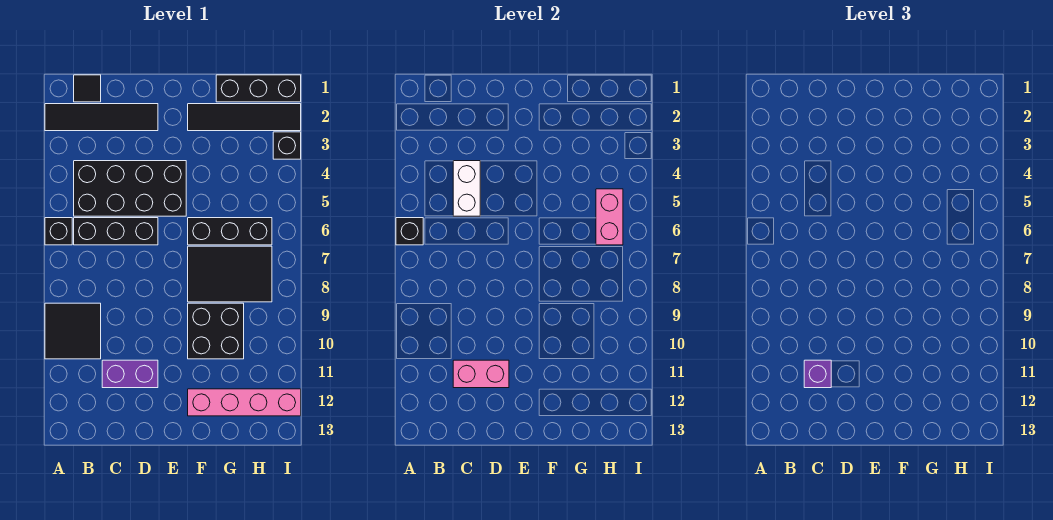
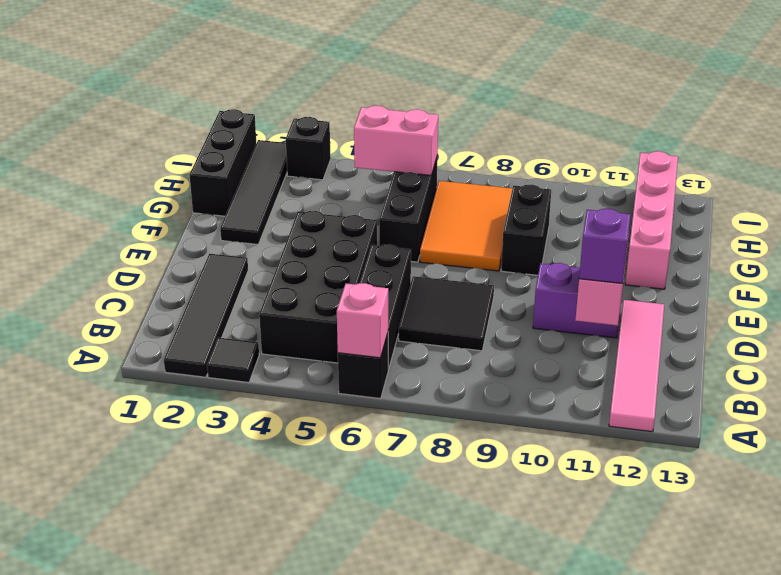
black brick A6 level 2 -> pink brick A6 level 2
black tile A9:B10 level 1 -> black tile C7:D8 level 1
none -> pink tile A12:D12 level 1
black tile B1 level 1 -> black tile A3 level 1
white brick C4:C5 level 2 -> none
purple brick C11:D11 level 1 -> purple brick D10:D11 level 1
black tile F7:H8 level 1 -> orange tile F7:H8 level 1
black brick F9:G10 level 1 -> black brick F9:G9 level 1

